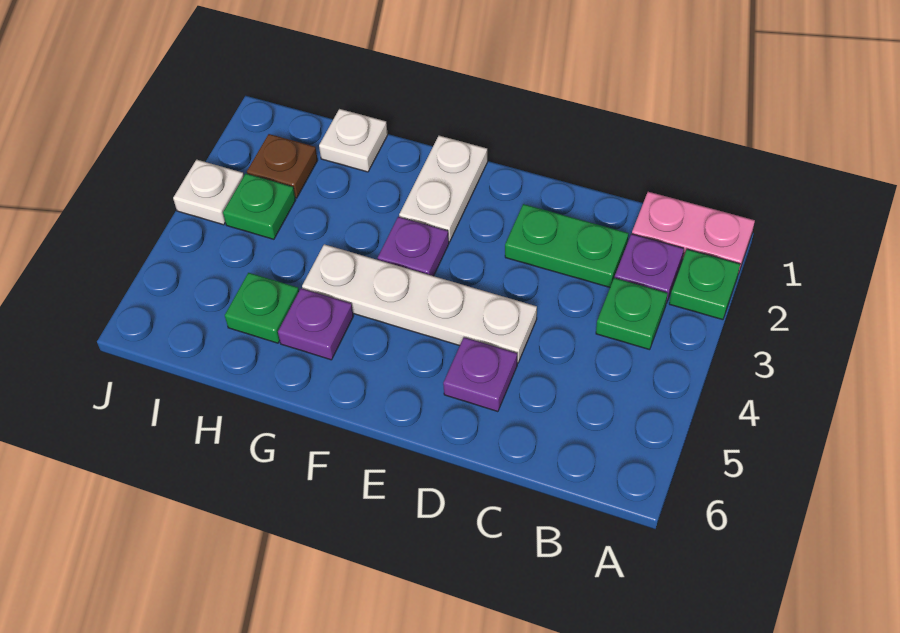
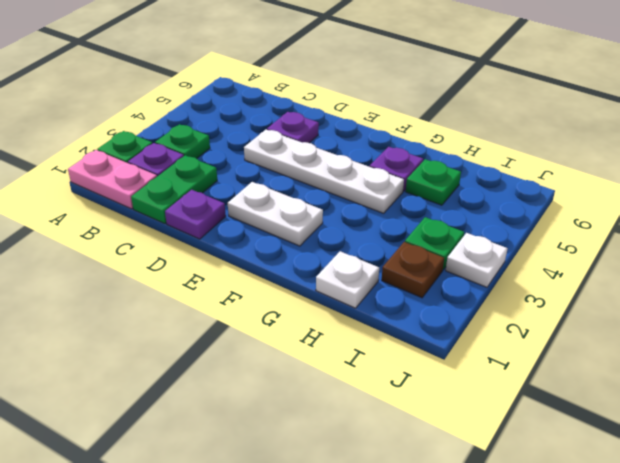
green plate C2:D2 level 1 -> green plate C1:C2 level 1
white plate F1:F2 level 1 -> white plate E2:F2 level 1
purple plate F3 level 1 -> purple plate D1 level 1

